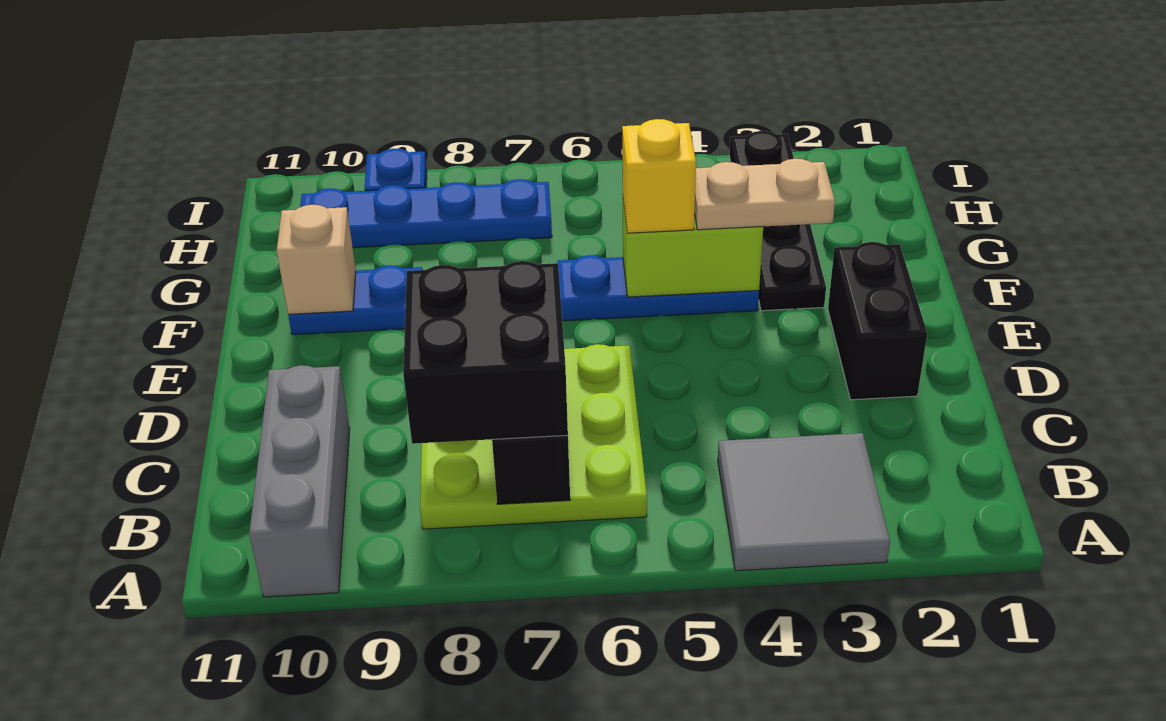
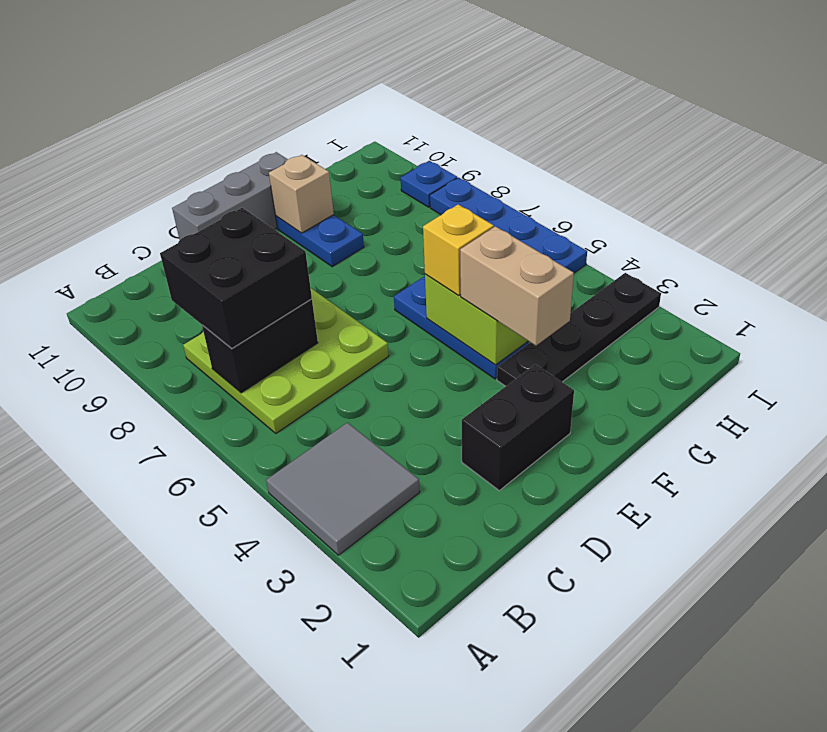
grey brick A10:C10 level 1 -> grey brick D11:F11 level 1
tan plate F3:F4 level 3 -> tan brick F3:F4 level 3
blue plate H7:H10 level 1 -> blue plate I5:I8 level 1

